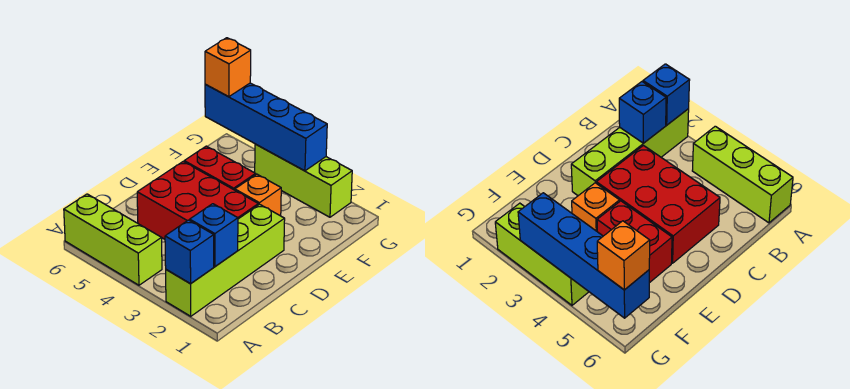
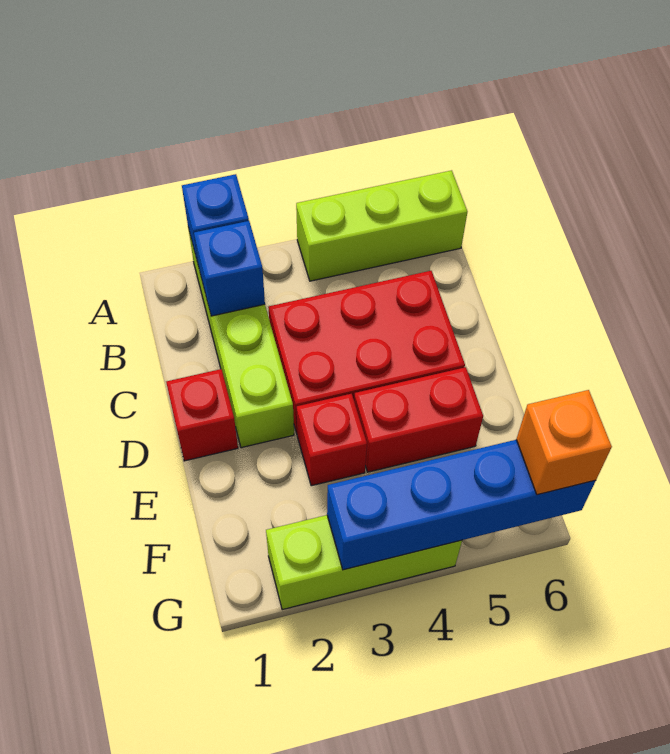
none -> red brick D1 level 1
orange brick E3 level 1 -> red brick E3 level 1

